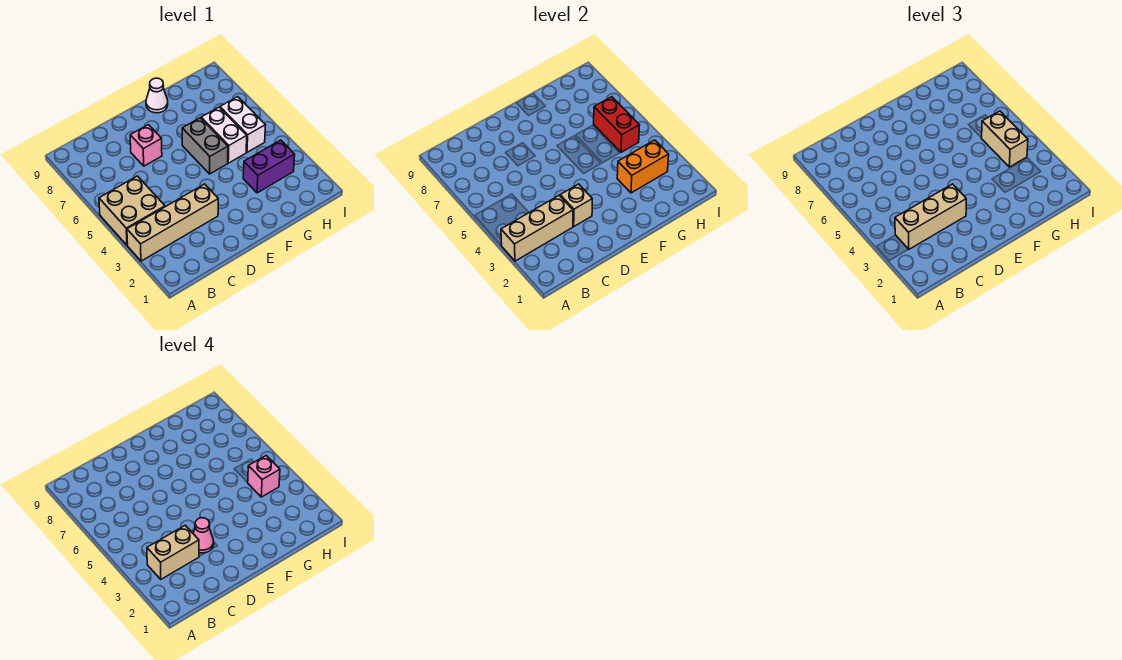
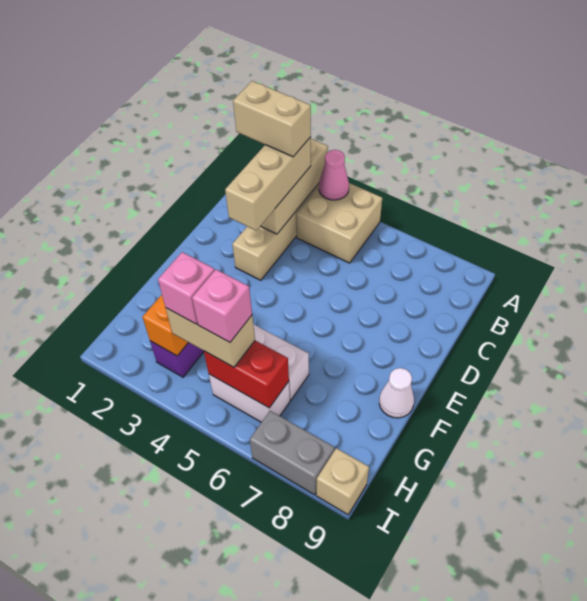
tan brick B3:C3 level 4 -> tan brick B2:B3 level 4
tan brick D3 level 2 -> tan brick I9 level 1
pink cone D3 level 4 -> pink cone A4 level 2
pink brick D7 level 1 -> pink brick H5 level 4
grey brick F5:F6 level 1 -> grey brick I7:I8 level 1

